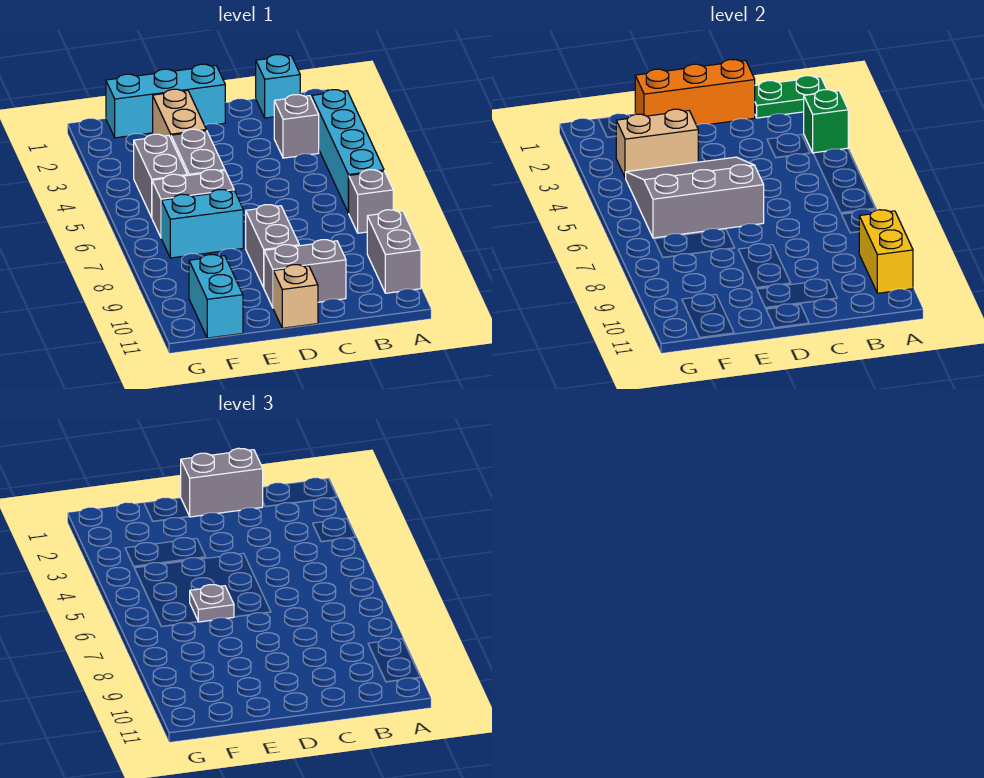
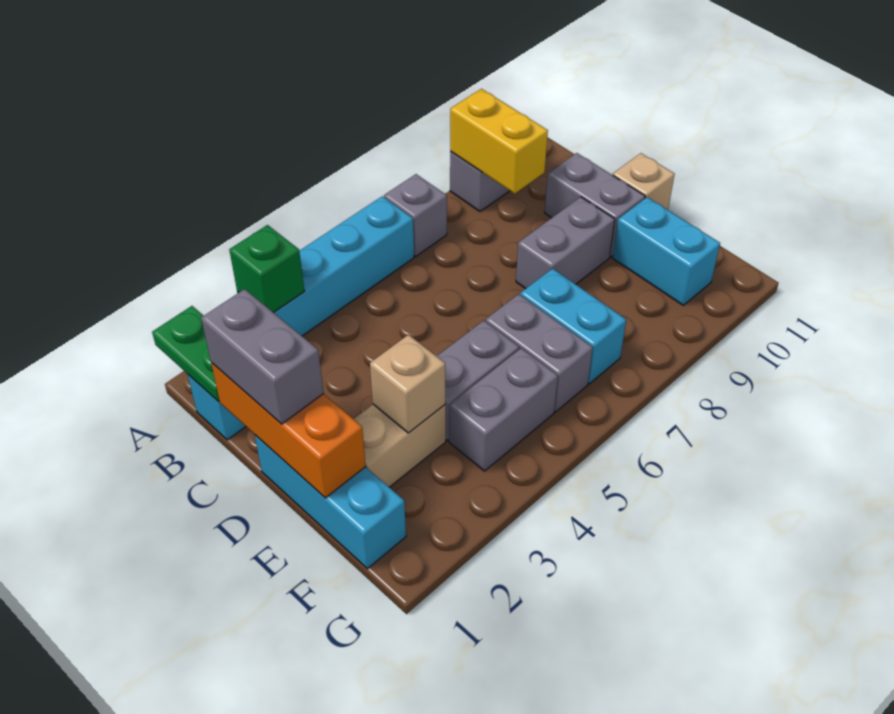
yellow brick A9:A10 level 2 -> yellow brick A9:B9 level 2
grey brick B3 level 1 -> none
grey slope D4:F6 level 2 top 6 -> none
tan brick E3:F3 level 2 -> tan brick E3 level 2
grey plate E6 level 3 -> none
cyan brick F10:F11 level 1 -> cyan brick E10:F10 level 1

